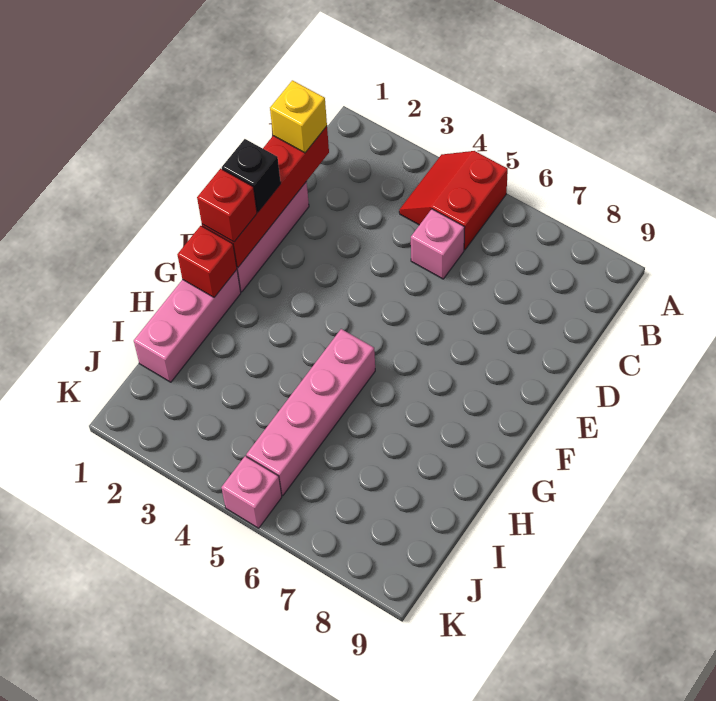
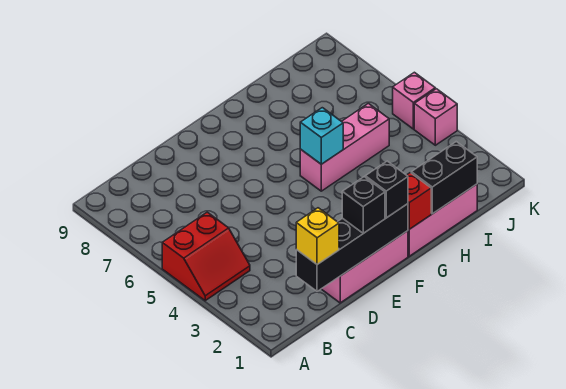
red brick C1:F1 level 2 -> black brick C1:F1 level 2
pink brick C5 level 1 -> pink brick K4 level 1
red brick F1 level 3 -> black brick F1 level 3
pink brick G5:J5 level 1 -> pink brick G5:I5 level 1
none -> cyan brick G5 level 2
none -> black brick H1:I1 level 2

